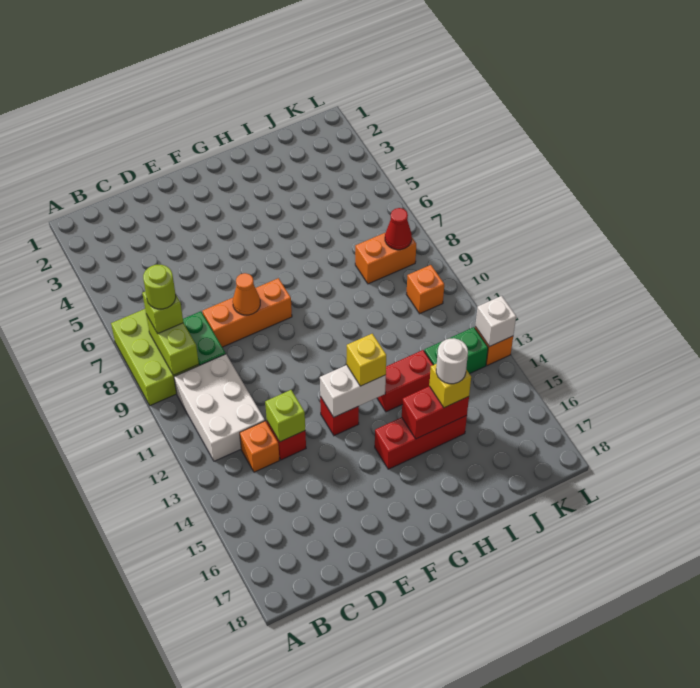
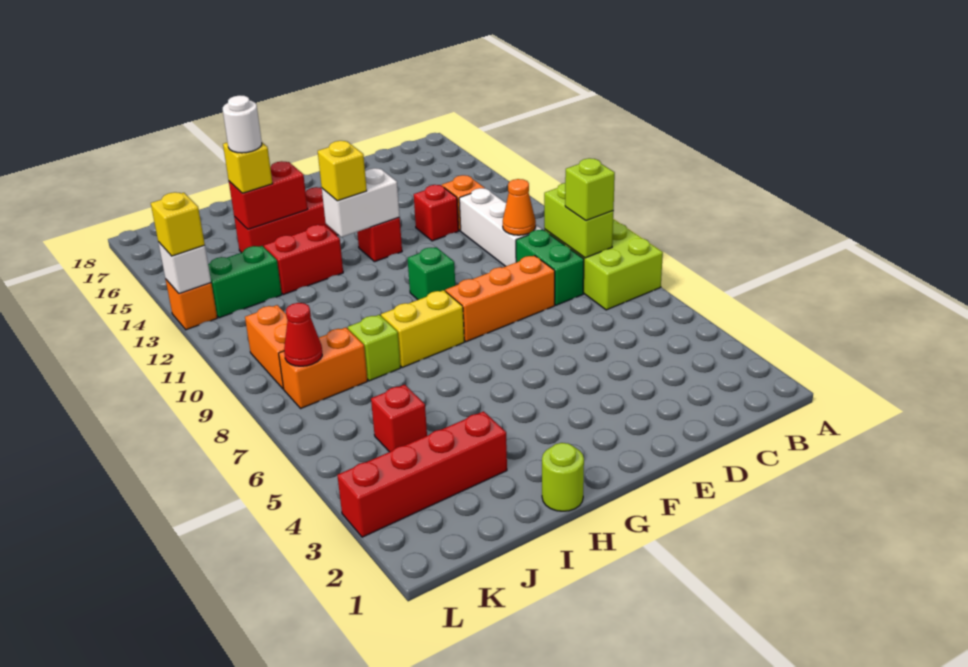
lime round brick B8 level 4 -> lime round brick H1 level 1
white brick B10:C12 level 1 -> white brick C10:C12 level 1
lime brick D13 level 2 -> lime brick I8 level 1
orange cone E8 level 2 -> orange cone C10 level 2
none -> green brick F10 level 1
none -> yellow brick G8:H8 level 1
none -> red brick I3:L3 level 1
none -> red brick J5 level 1
orange brick K10 level 1 -> orange brick K9:K10 level 1
none -> yellow brick L13 level 3

